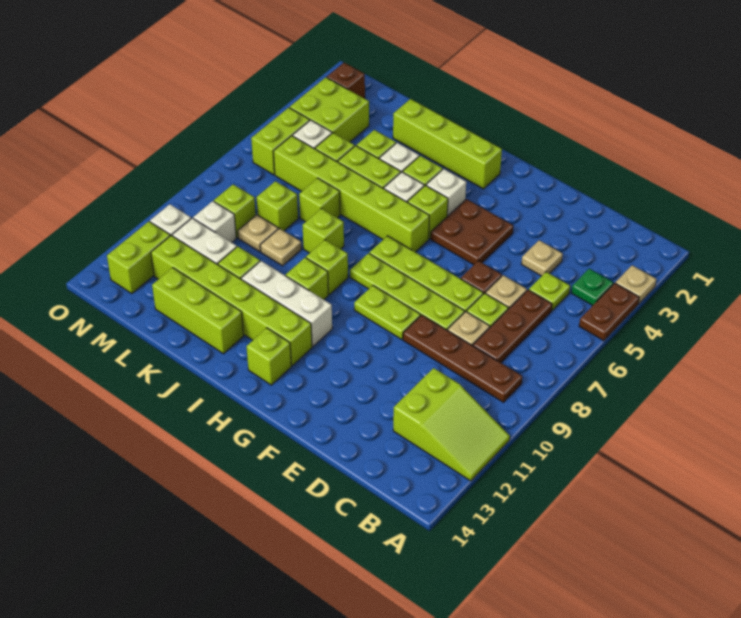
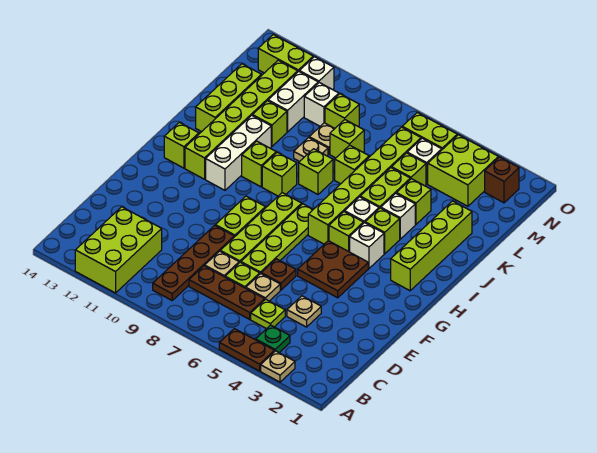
lime slope A11:C12 level 1 top C -> lime brick A11:C12 level 1

